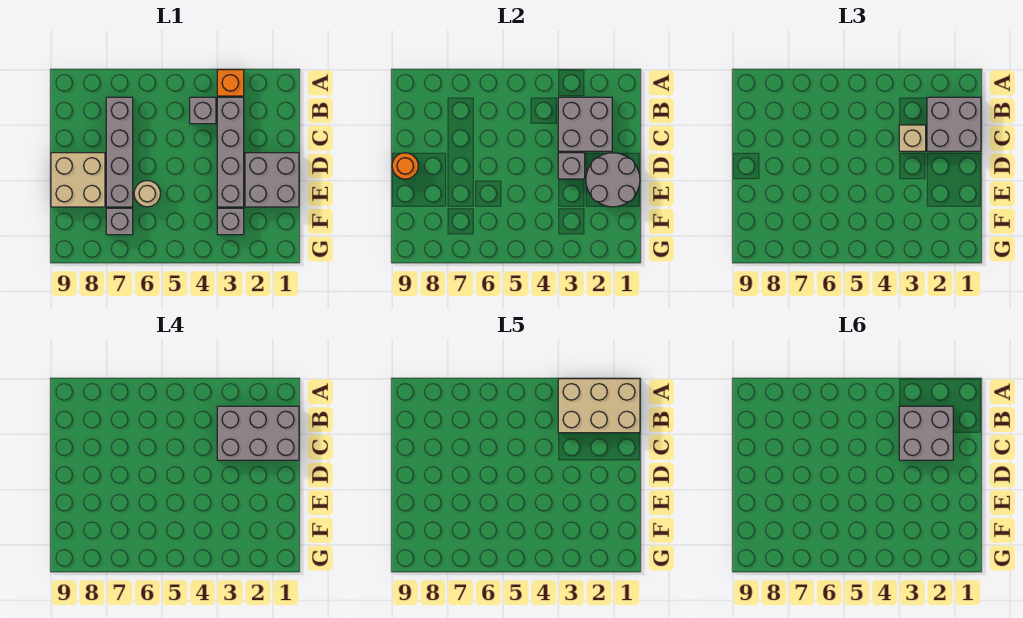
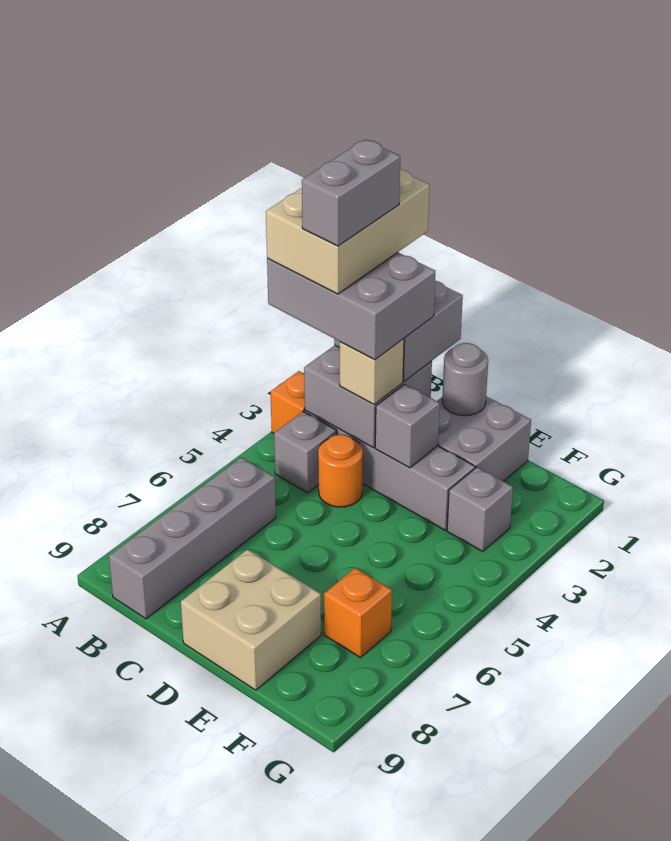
grey brick B1:C3 level 4 -> grey brick A2:C3 level 4
grey brick B2:C3 level 6 -> grey brick B2:B3 level 6
grey brick B7:E7 level 1 -> grey brick B6:B9 level 1
grey round brick D1:E2 level 2 -> grey round brick D1 level 2
orange round brick D9 level 2 -> orange round brick C4 level 1
tan round brick E6 level 1 -> none
grey brick F7 level 1 -> orange brick F7 level 1

